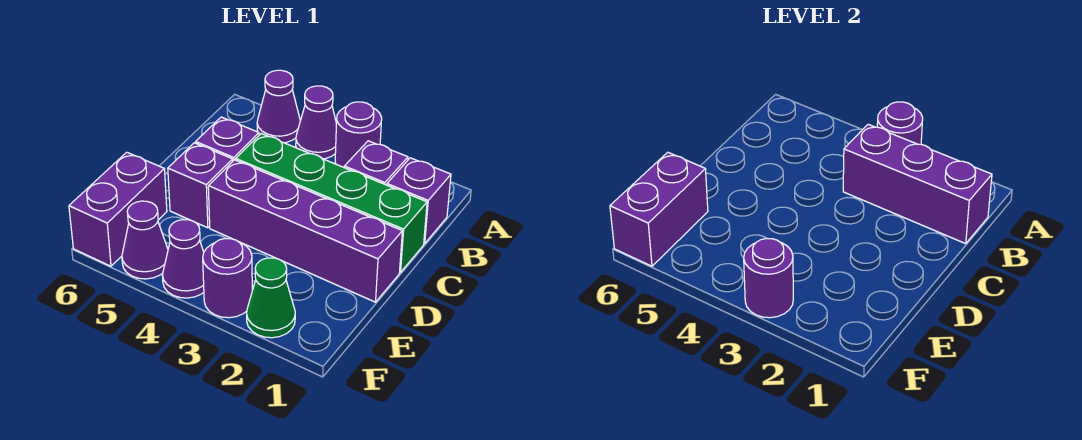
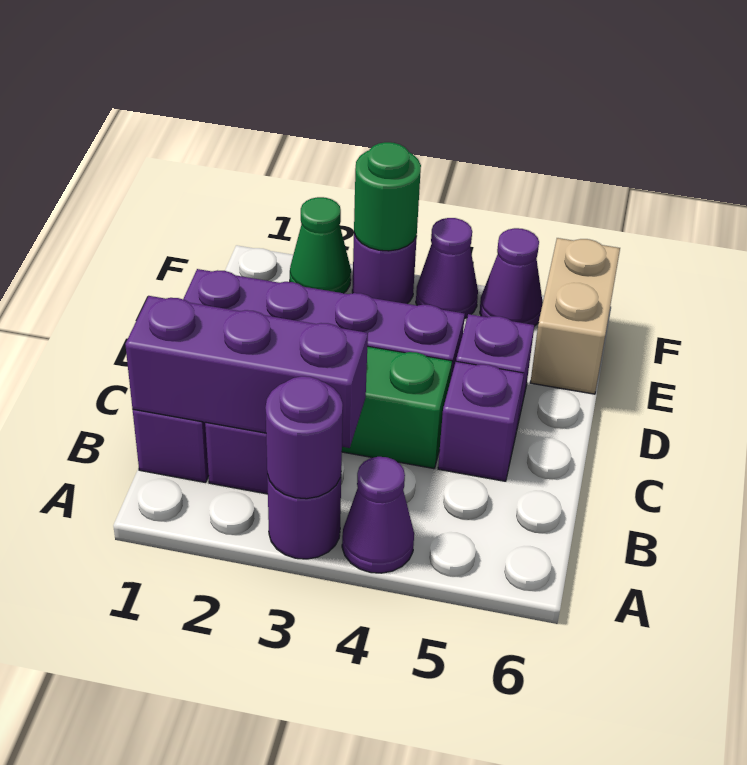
purple cone A5 level 1 -> none
purple brick E6:F6 level 1 -> tan brick E6:F6 level 1
purple brick E6:F6 level 2 -> none
purple round brick F3 level 2 -> green round brick F3 level 2

